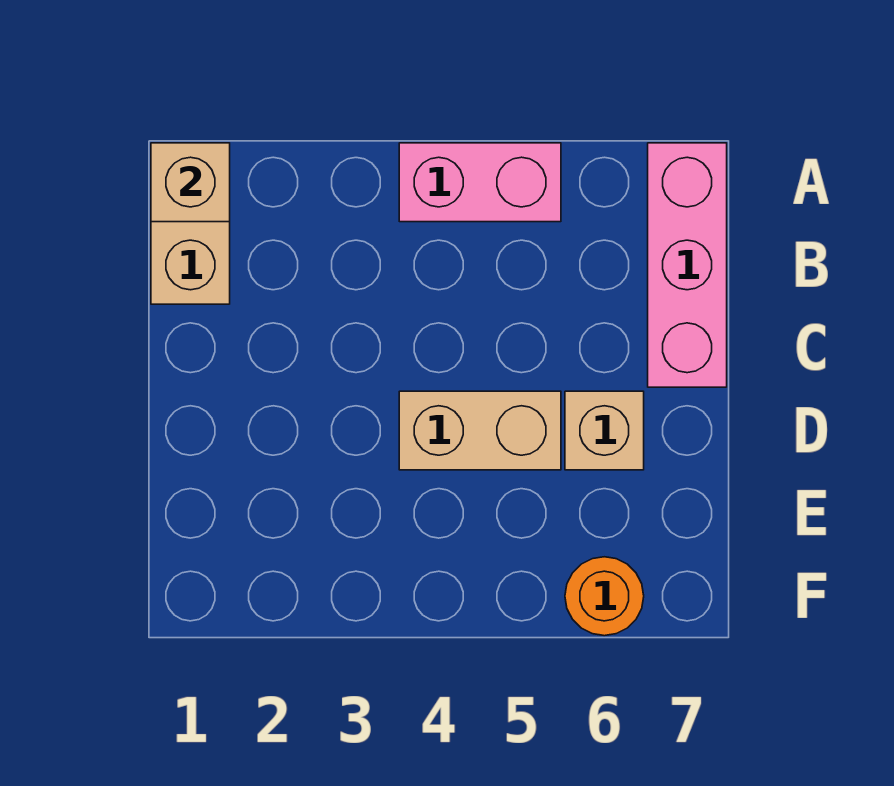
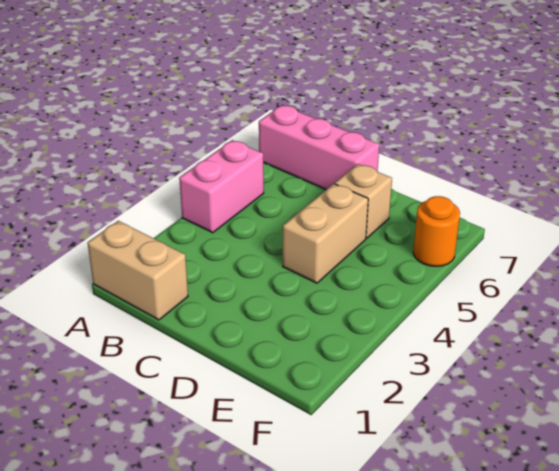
tan brick A1 level 2 -> none

